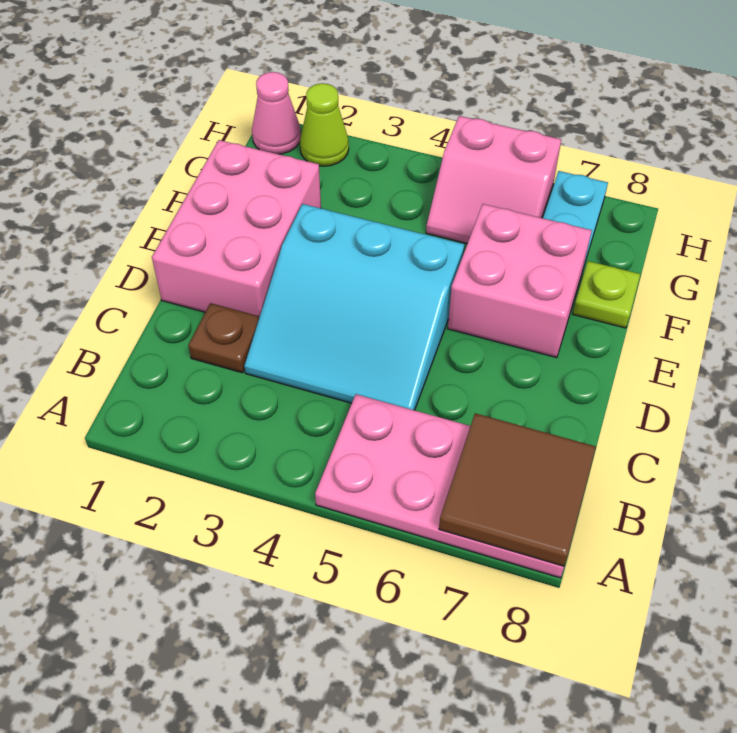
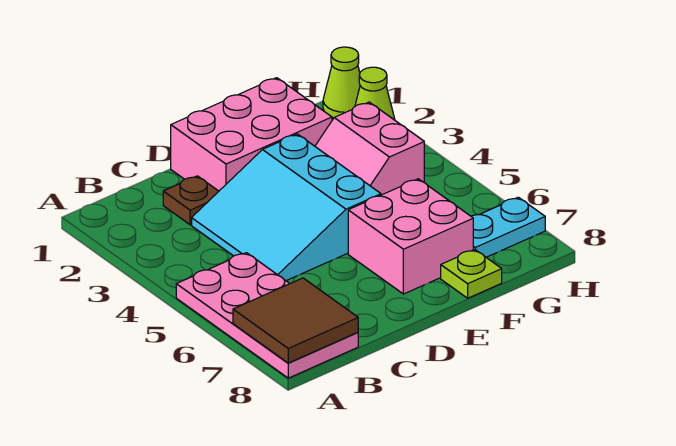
pink slope G5:H6 level 1 top H -> pink slope F3:G4 level 1 top G
pink cone H1 level 1 -> lime cone H1 level 1

